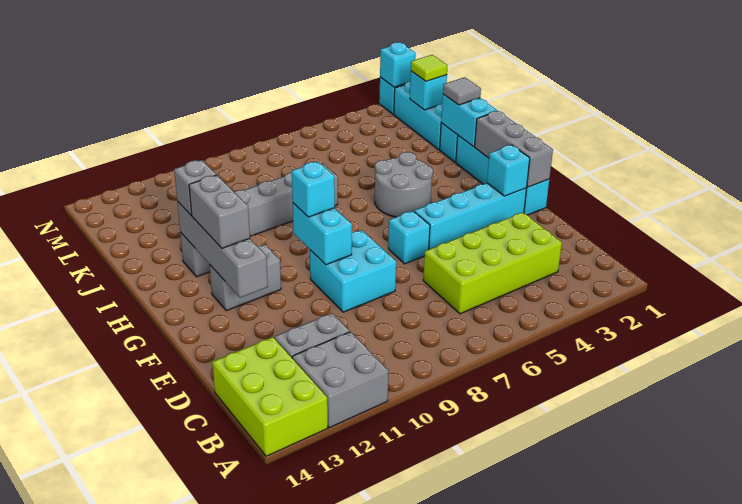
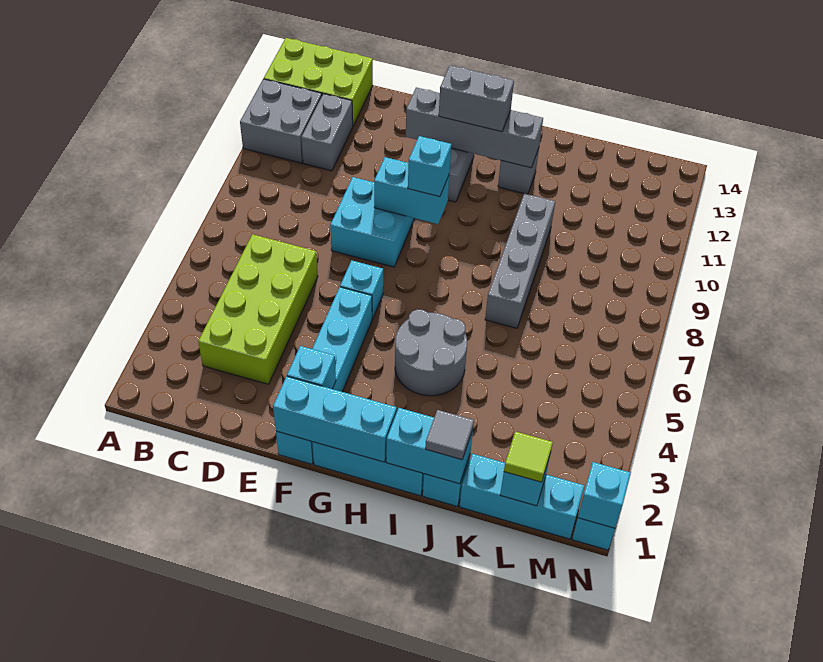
grey brick F1:H1 level 2 -> cyan brick F1:H1 level 2
grey brick I12 level 3 -> none

